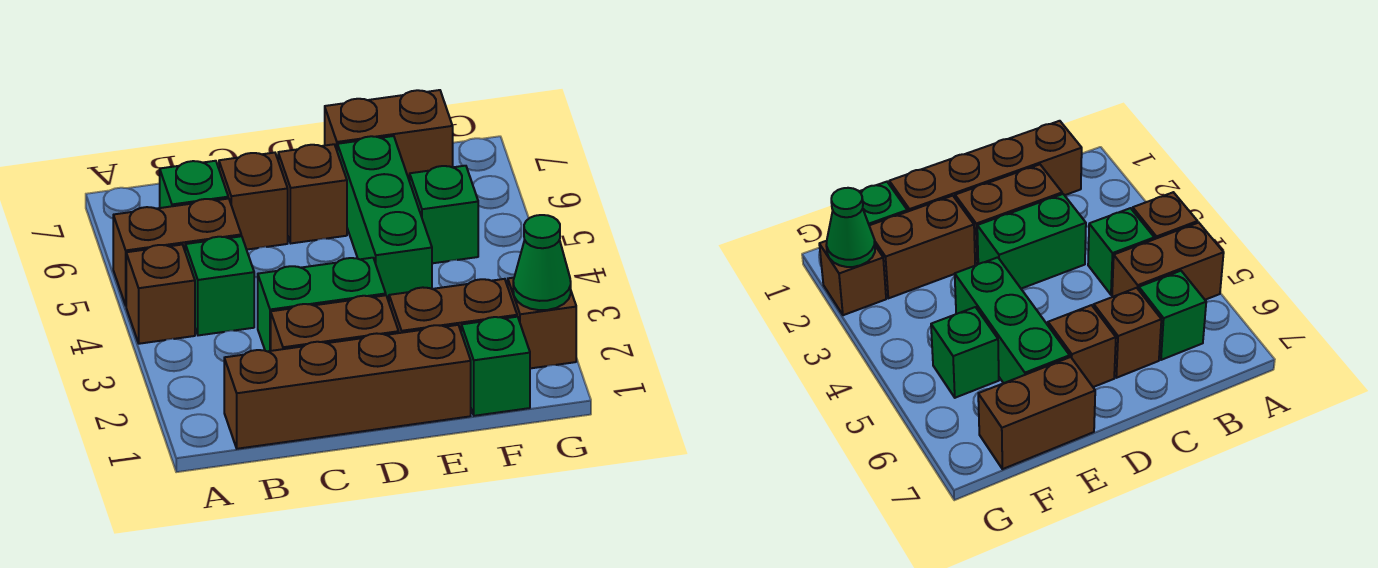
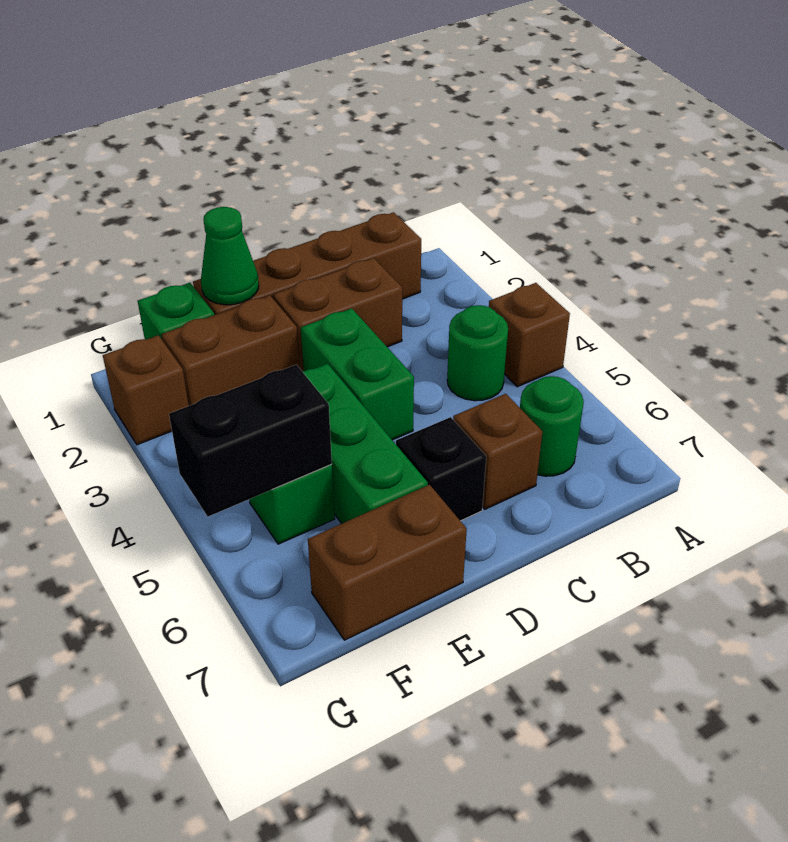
brown brick A5:B5 level 1 -> none
green brick B4 level 1 -> green round brick B4 level 1
green brick B6 level 1 -> green round brick B6 level 1
green brick C3:D3 level 1 -> green brick D3:D4 level 1
brown brick D6 level 1 -> black brick D6 level 1
none -> black brick F5:G5 level 2
green cone G2 level 2 -> green cone E1 level 2

